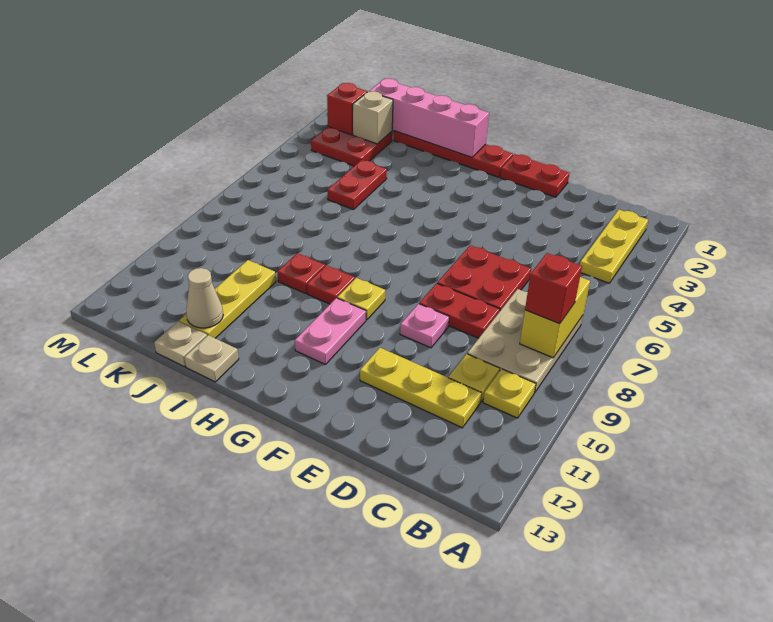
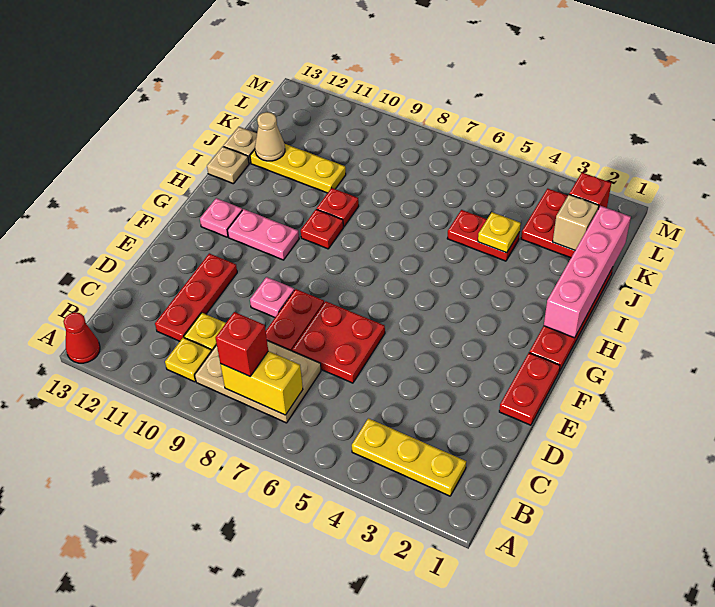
none -> red cone A13 level 1
yellow plate C11:E11 level 1 -> red plate C11:E11 level 1
yellow plate G9 level 1 -> yellow plate J4 level 2
none -> pink plate G12 level 1

